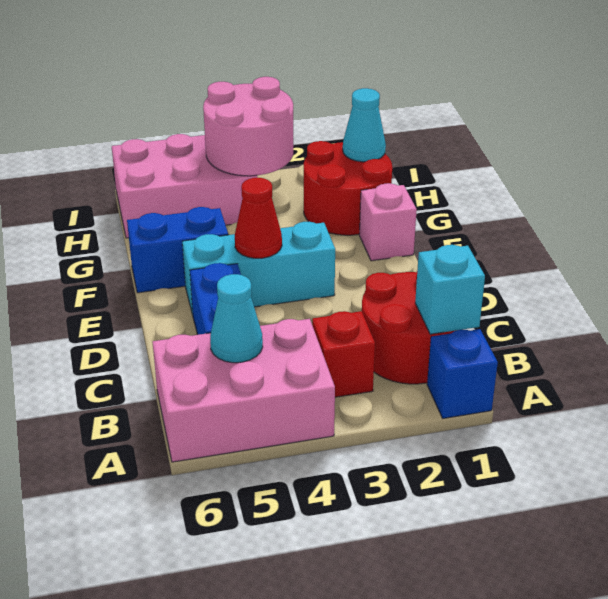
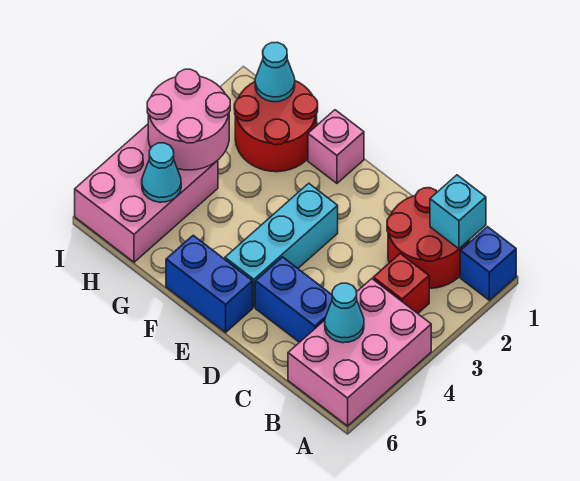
red cone E4 level 2 -> none
blue brick F5:F6 level 1 -> blue brick E6:F6 level 1
none -> cyan cone H5 level 2

